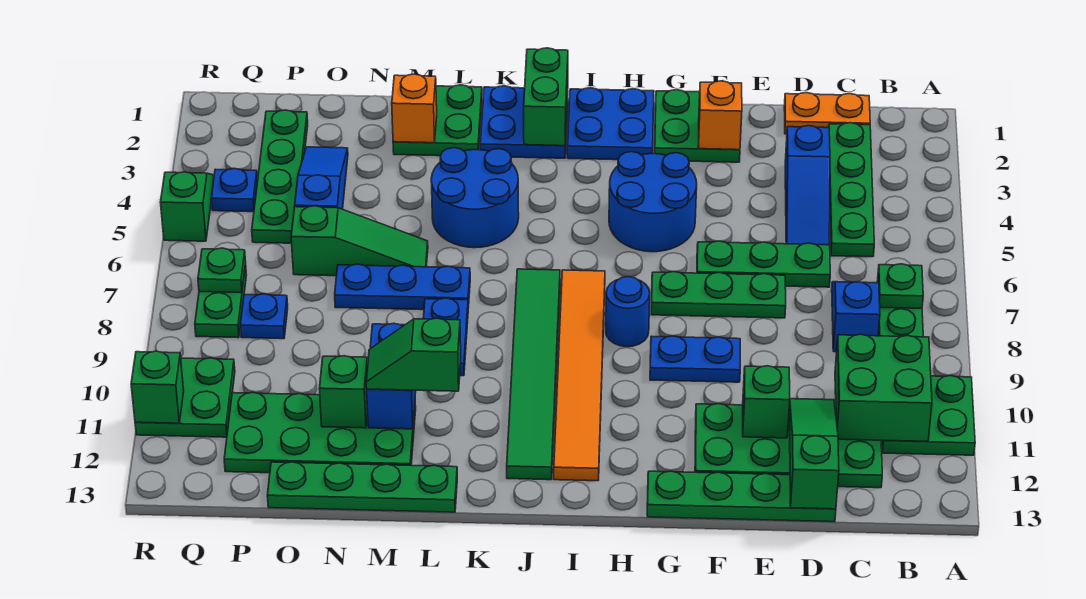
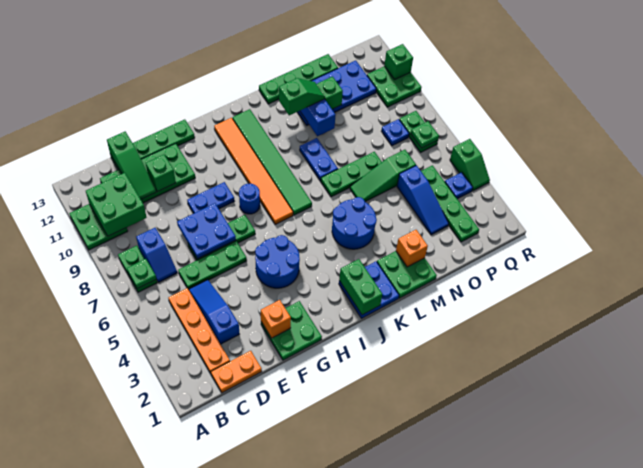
green plate C2:C5 level 1 -> orange plate C2:C5 level 1
blue plate H1:I2 level 1 -> blue plate E7:F8 level 2
blue plate L7:N7 level 1 -> green plate L7:N7 level 1
green plate M11:P12 level 1 -> blue plate M11:P12 level 1

